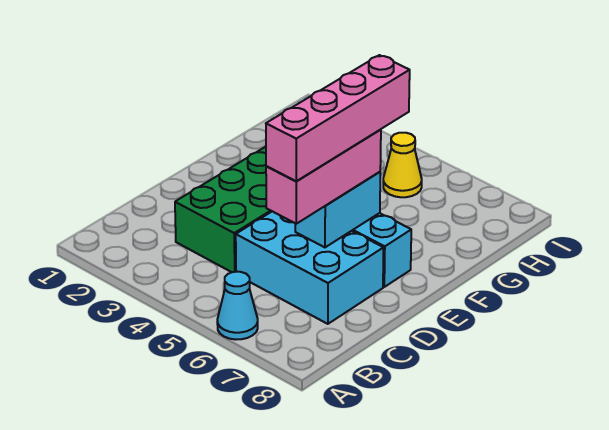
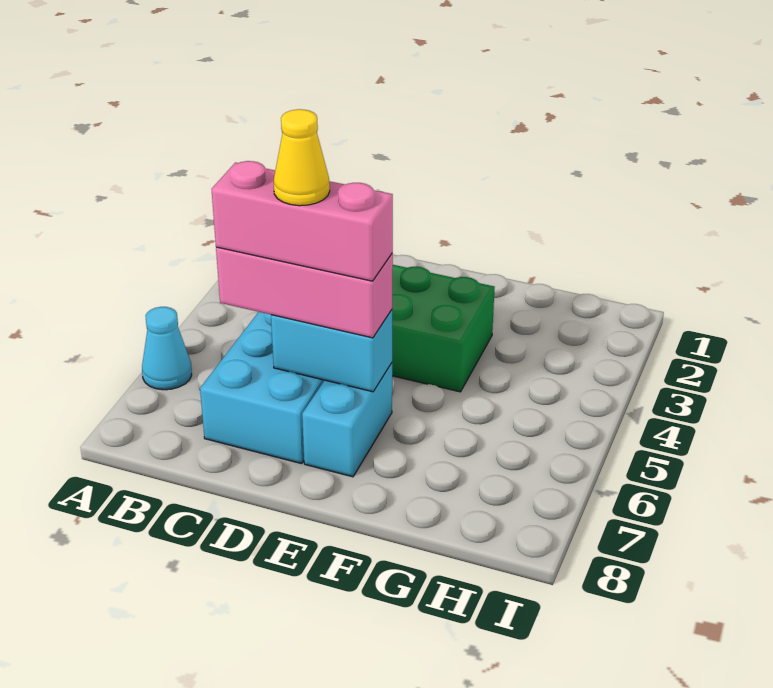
pink brick C6:F6 level 4 -> pink brick C6:E6 level 4
yellow cone H5 level 1 -> yellow cone D6 level 5

